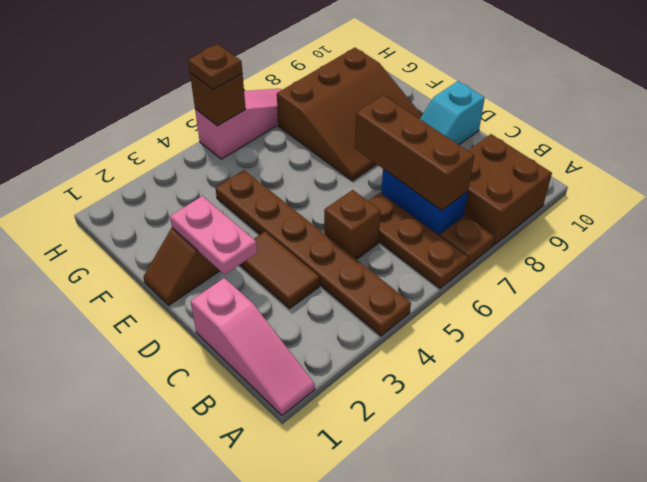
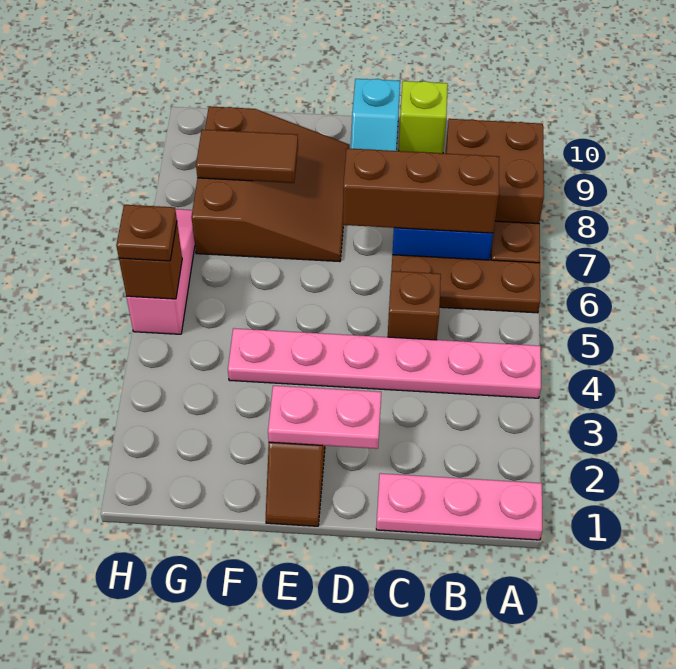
pink slope A1:C1 level 1 top C -> pink plate A1:C1 level 1
brown plate A4:F4 level 1 -> pink plate A4:F4 level 1
brown tile C3:D3 level 1 -> brown tile F8:G8 level 2
none -> lime brick C10 level 1

